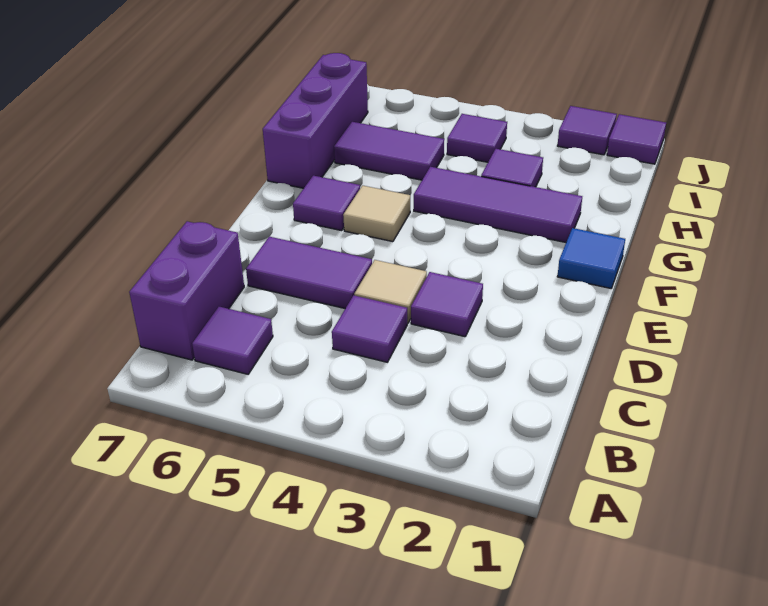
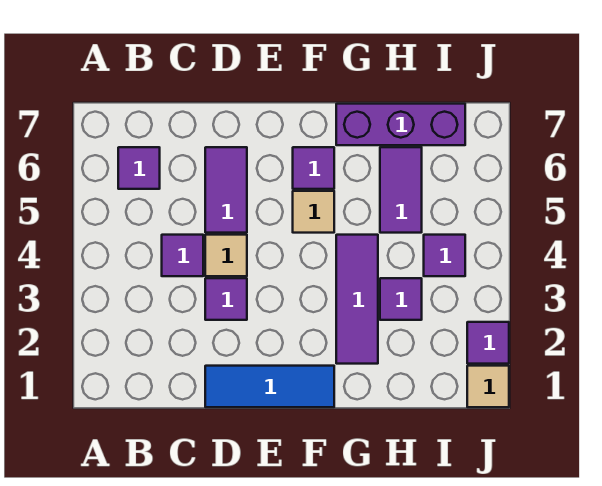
purple brick B7:C7 level 1 -> none
blue tile F1 level 1 -> blue tile D1:F1 level 1
purple tile J1 level 1 -> tan tile J1 level 1

